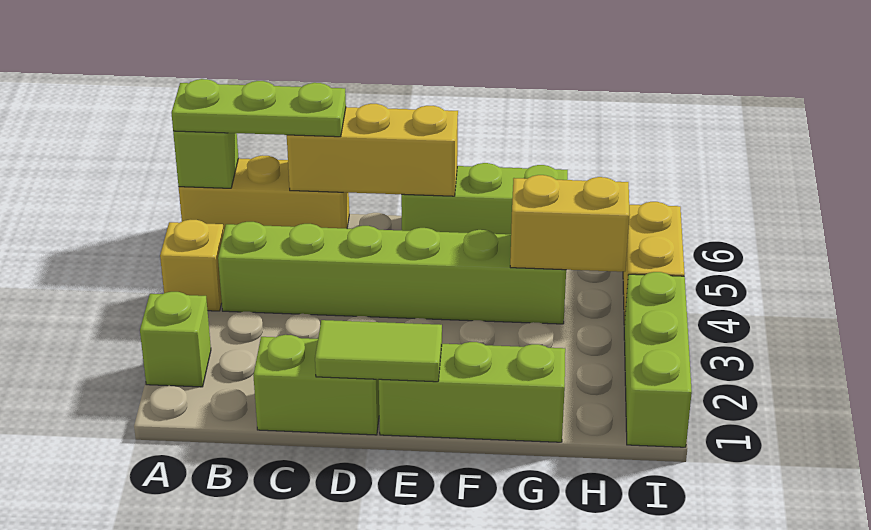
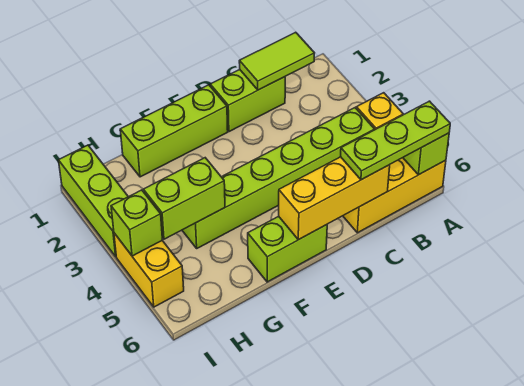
lime brick A2 level 1 -> lime brick I4 level 2
lime tile D1:E1 level 2 -> lime tile B1:C1 level 2
lime brick E6:G6 level 1 -> lime brick E6:F6 level 1
yellow brick G4:H4 level 2 -> lime brick G4:H4 level 2

